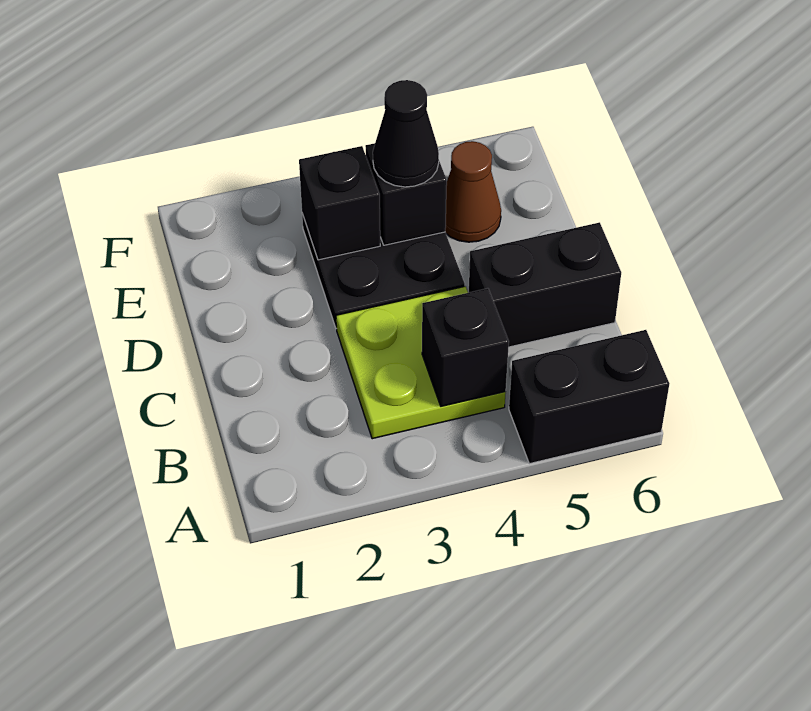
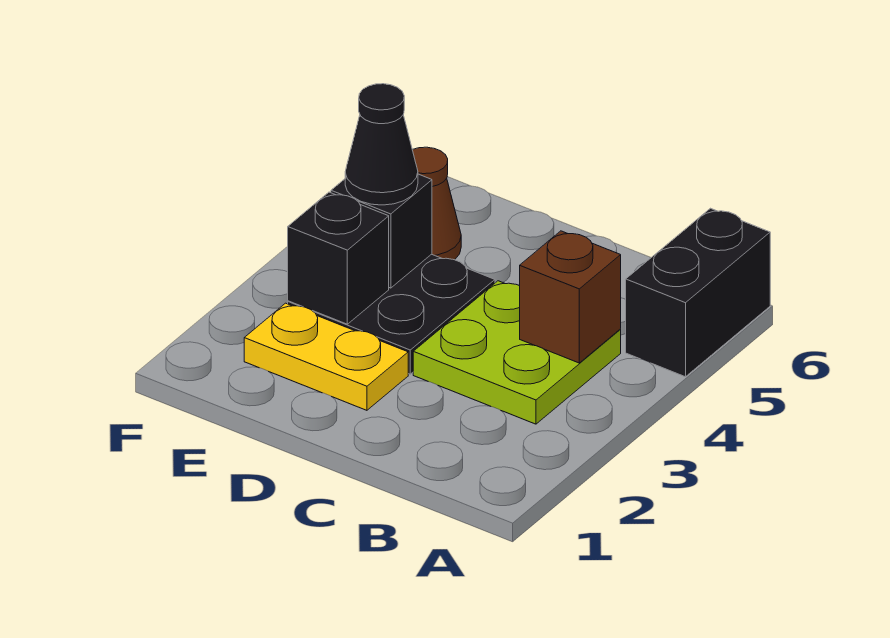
black brick B4 level 2 -> brown brick B4 level 2
black brick C5:C6 level 1 -> none
none -> yellow plate D2:E2 level 1

